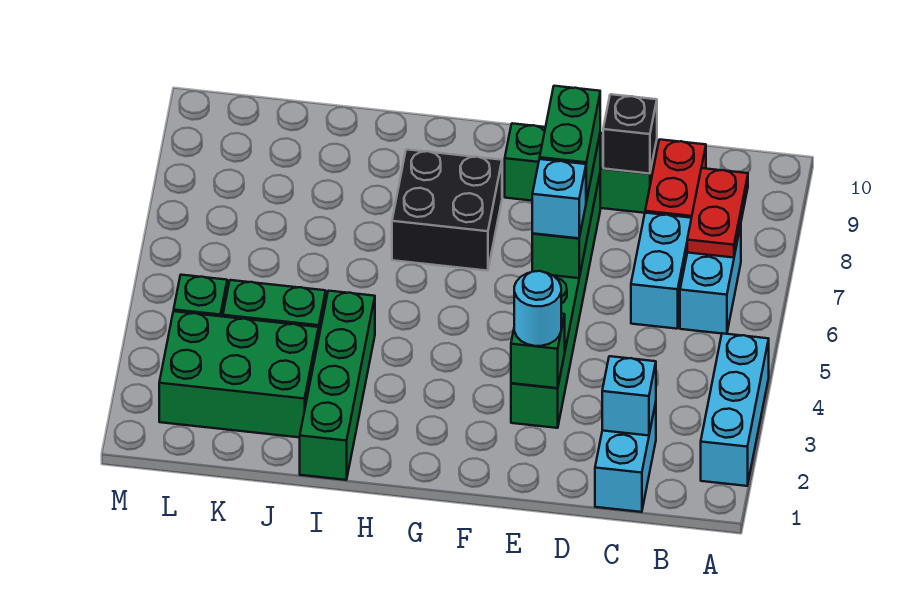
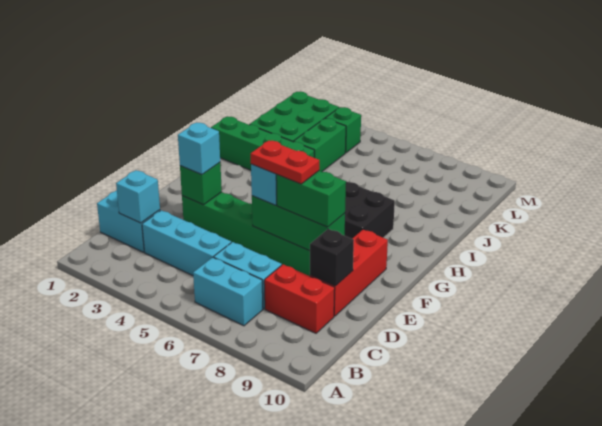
cyan brick A2:A4 level 1 -> cyan brick C3:C5 level 1
red plate B7:B8 level 2 -> red plate E6:E7 level 4
green brick D9:F9 level 1 -> red brick D9:F9 level 1
cyan round brick E3 level 3 -> cyan brick E3 level 3

